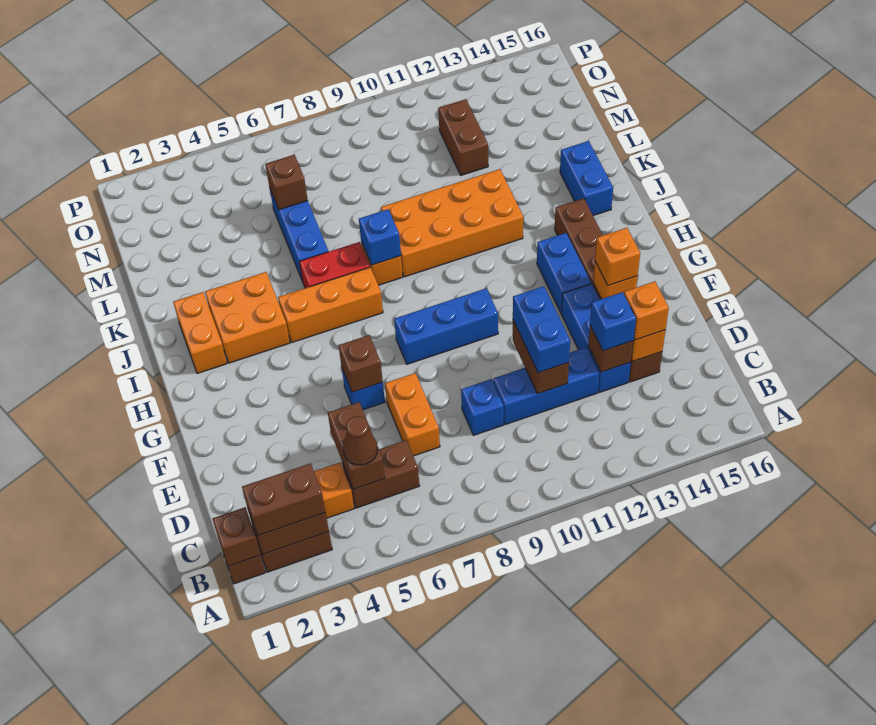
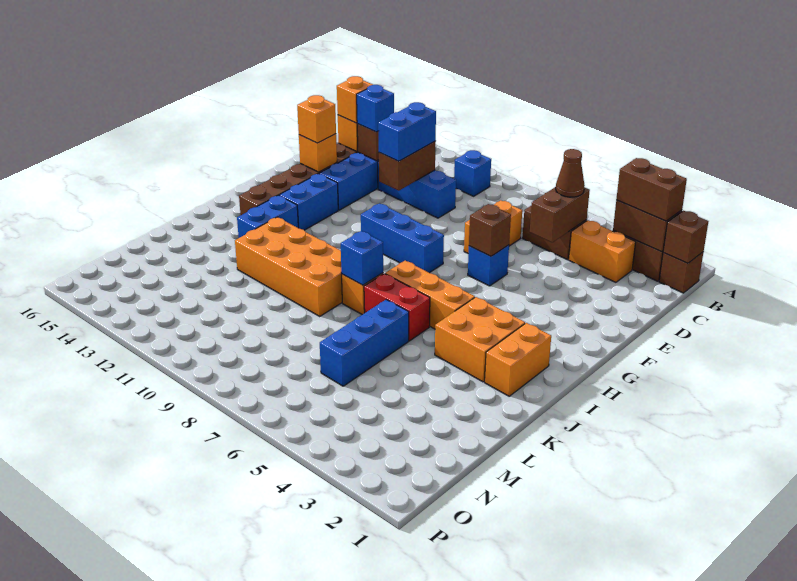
blue brick D9 level 1 -> blue brick B10 level 1
blue brick J15:K15 level 1 -> blue brick I13:J13 level 1
brown brick M6 level 2 -> none
brown brick M12:N12 level 1 -> none

